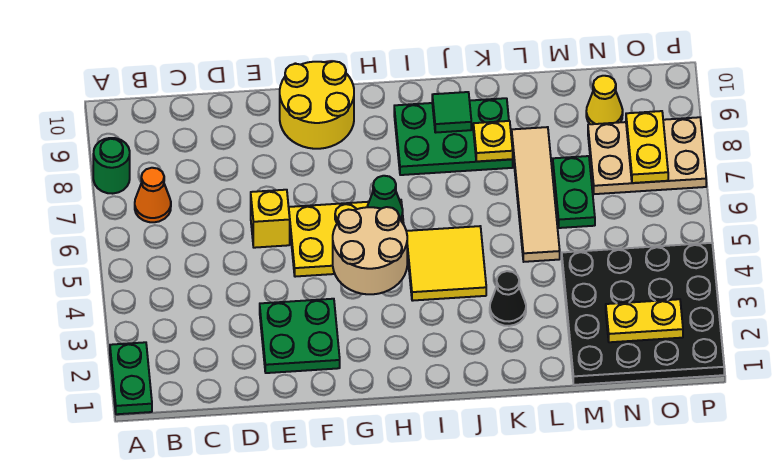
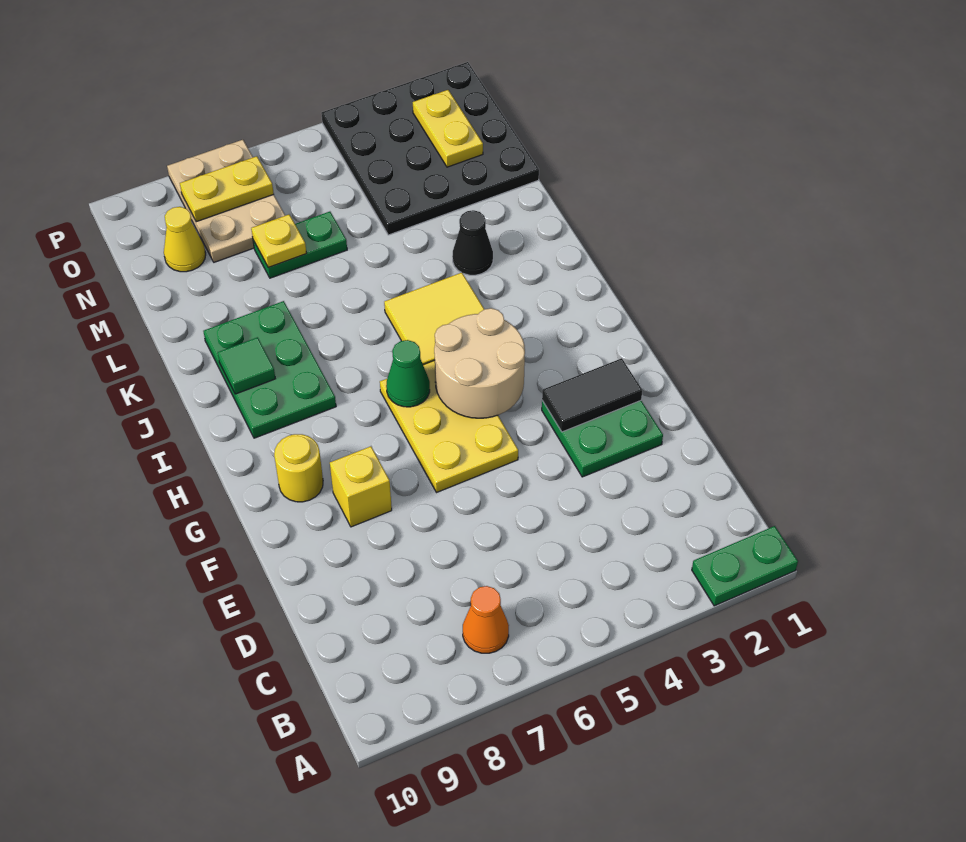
green round brick A8 level 1 -> none
yellow brick E6 level 1 -> yellow brick F8 level 1
none -> black tile F2:F3 level 2
yellow round brick F9:G10 level 1 -> yellow round brick G9 level 1
yellow plate K8 level 2 -> yellow plate M7 level 2
tan tile L5:L8 level 1 -> none

